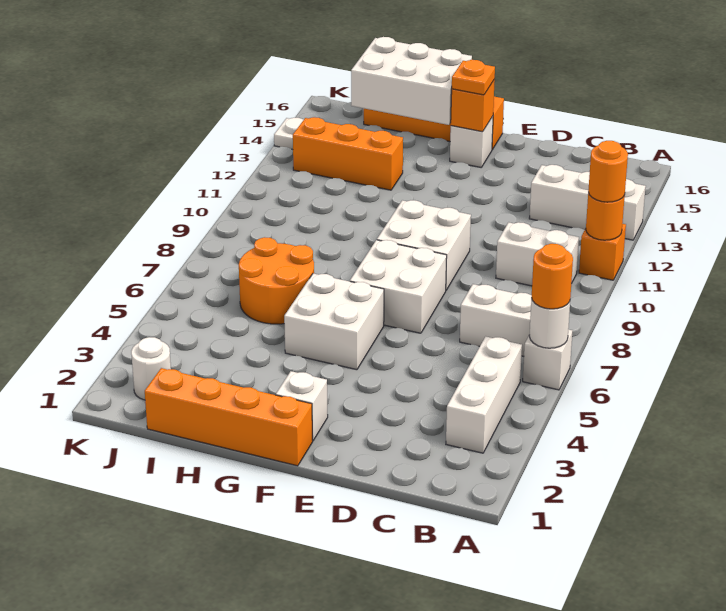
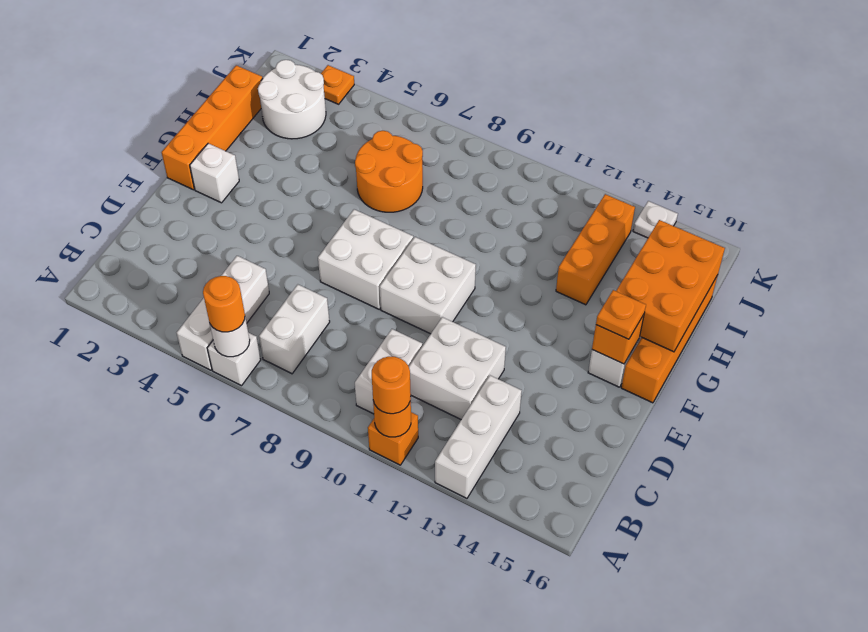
white brick B3:B5 level 1 -> white brick A5:C5 level 1
white brick F5:G6 level 1 -> white brick C11:D12 level 1
white brick G15:I16 level 2 -> orange brick G15:I16 level 2
white round brick J2 level 1 -> white round brick I2:J3 level 1
none -> orange plate K3 level 1

